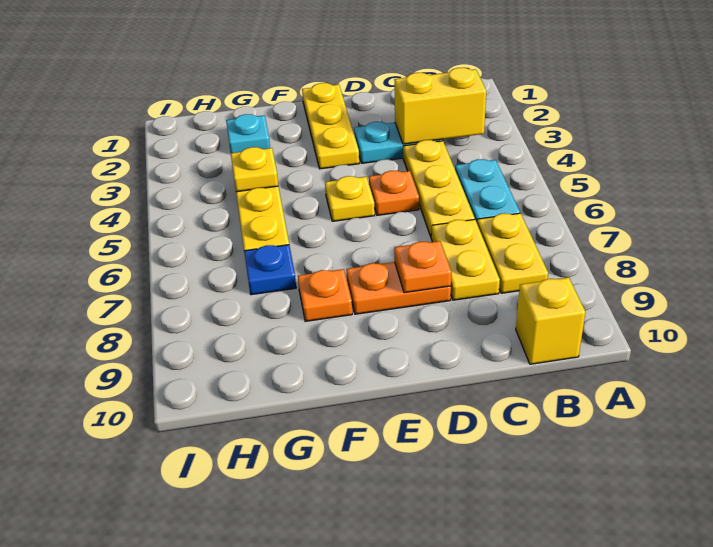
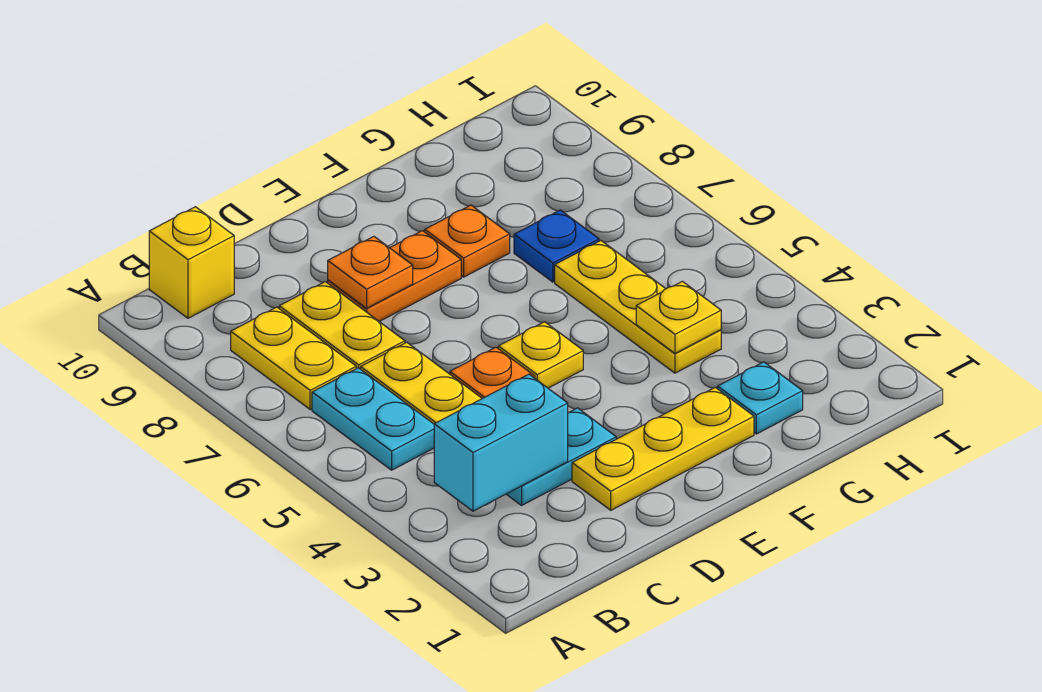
yellow brick B3:C3 level 2 -> cyan brick B3:C3 level 2
yellow plate E1:E3 level 1 -> yellow plate D2:F2 level 1

